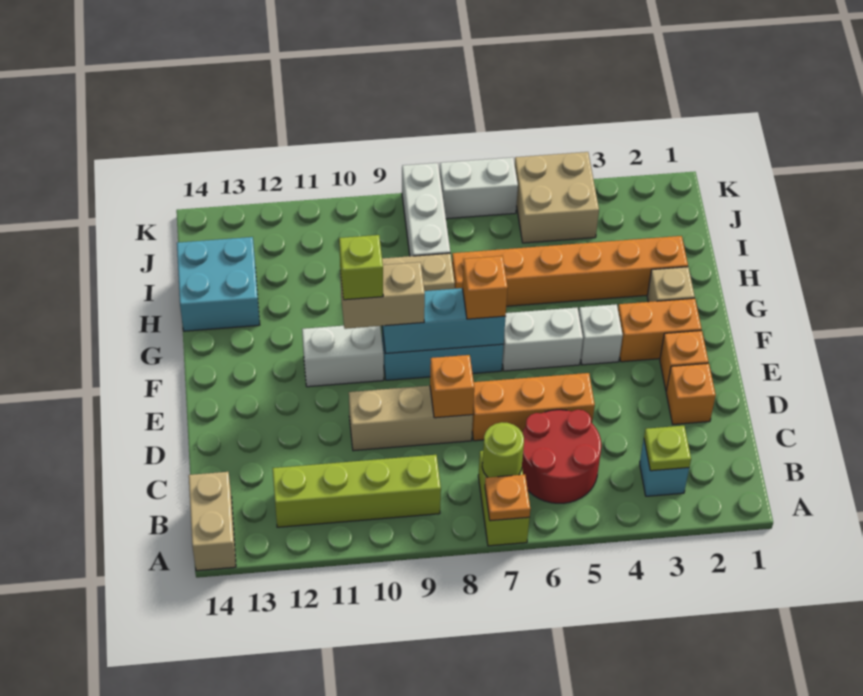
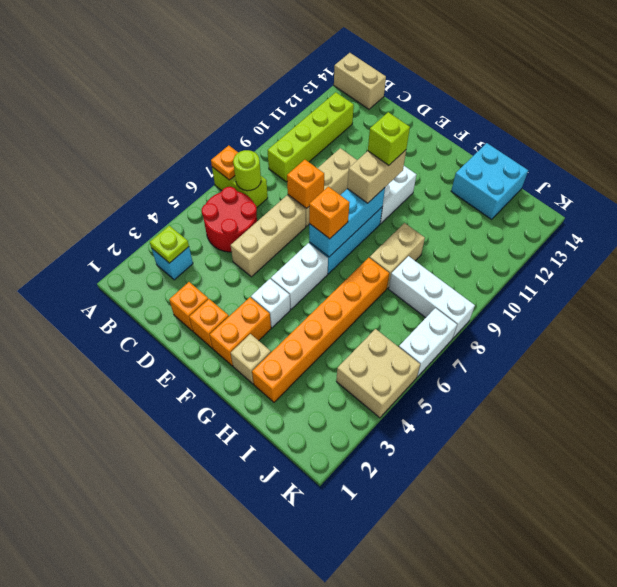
orange brick D5:D7 level 1 -> tan brick D5:D7 level 1

